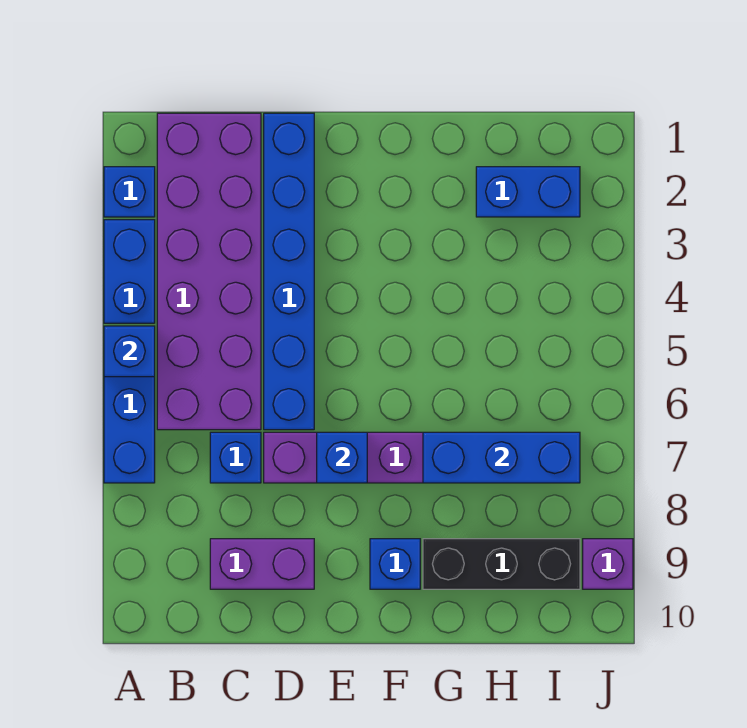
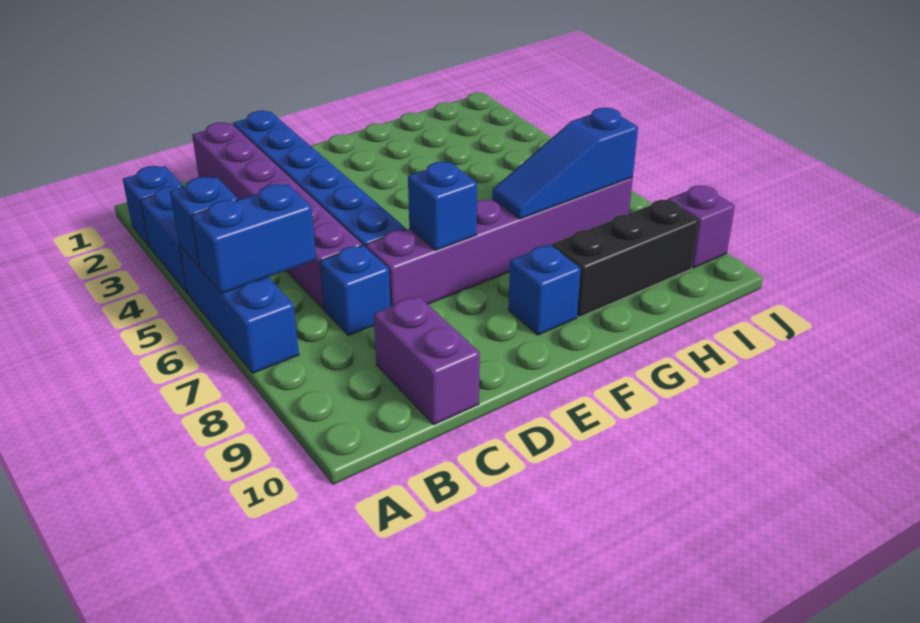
purple brick B1:C6 level 1 -> purple brick C1:C6 level 1
purple brick C9:D9 level 1 -> purple brick C9:C10 level 1
blue brick G7:I7 level 2 -> blue slope G7:I7 level 2 top I
blue brick H2:I2 level 1 -> blue brick A6:B6 level 2

